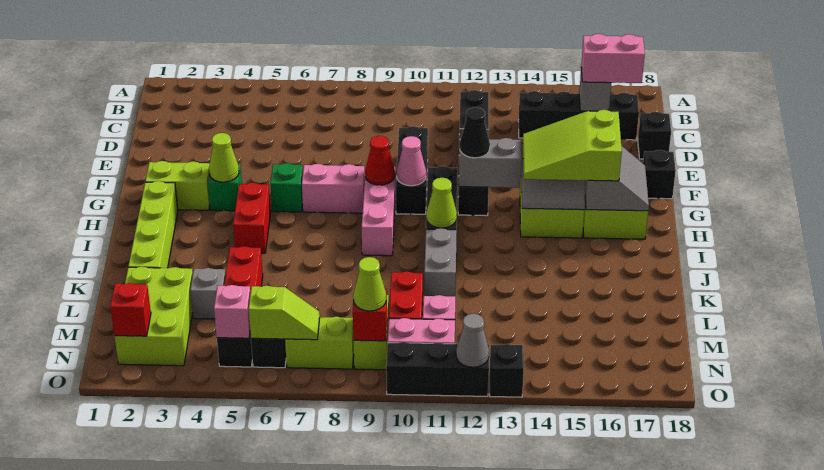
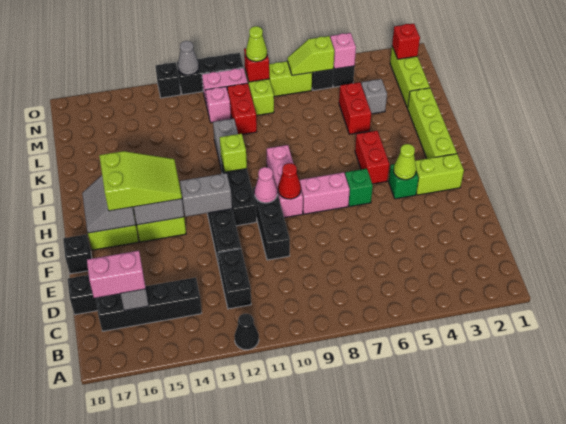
black cone G12 level 3 -> black cone A12 level 1
lime cone I11 level 2 -> lime brick I11 level 2
lime brick L2:N3 level 1 -> lime brick L2:N2 level 1

